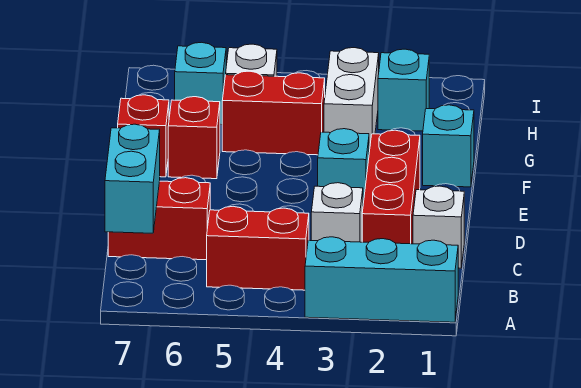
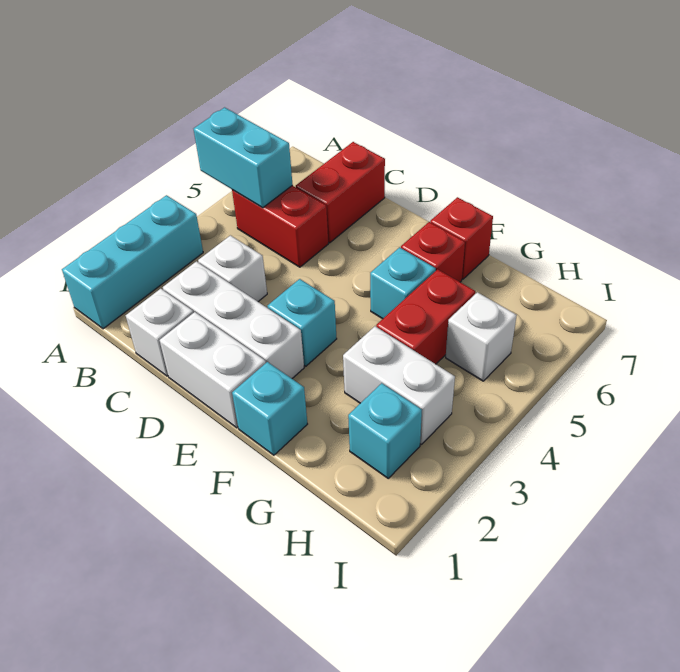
red brick B4:B5 level 1 -> red brick B5:C5 level 1
cyan brick B7:C7 level 2 -> cyan brick A5:B5 level 2
red brick C2:E2 level 1 -> white brick C2:E2 level 1
none -> white brick D1:E1 level 1
cyan brick H6 level 1 -> cyan brick F5 level 1

